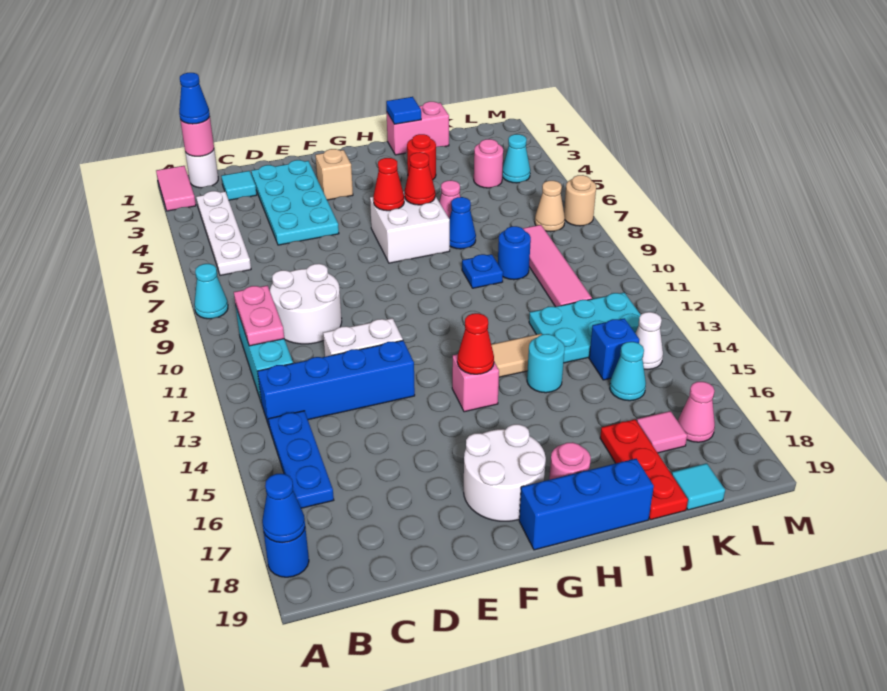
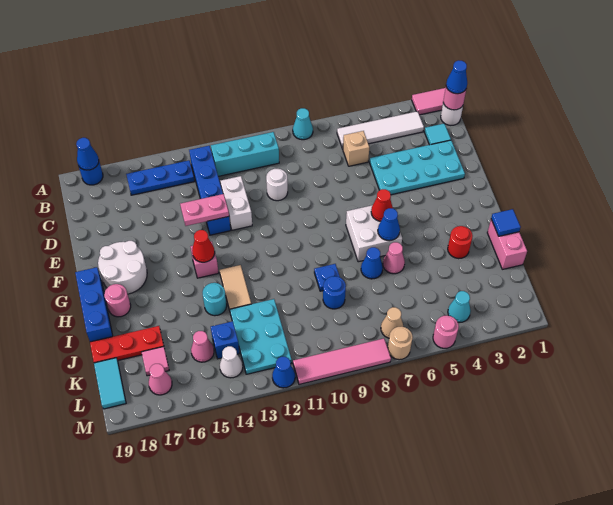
white plate B3:B6 level 1 -> white tile B3:B6 level 1
pink plate B10:B11 level 2 -> pink plate E13:E14 level 2
white round brick C9:D10 level 1 -> white round brick D10 level 1
tan brick F3 level 1 -> tan brick C6 level 1
red cone H6 level 2 -> blue cone H6 level 2
pink round brick K4 level 1 -> pink round brick M5 level 1
pink tile K8:K11 level 1 -> pink tile M8:M11 level 1
cyan cone K15 level 1 -> pink cone K15 level 1
cyan tile K19 level 1 -> cyan tile K19:L19 level 1
none -> blue cone M12 level 1

